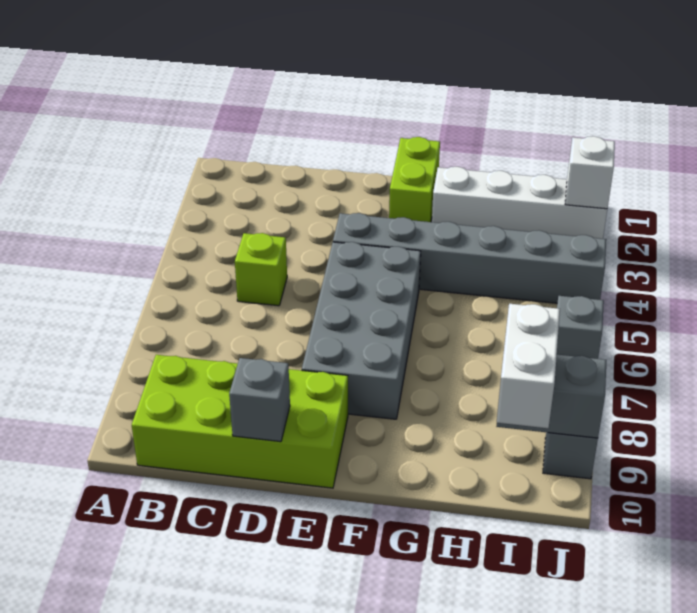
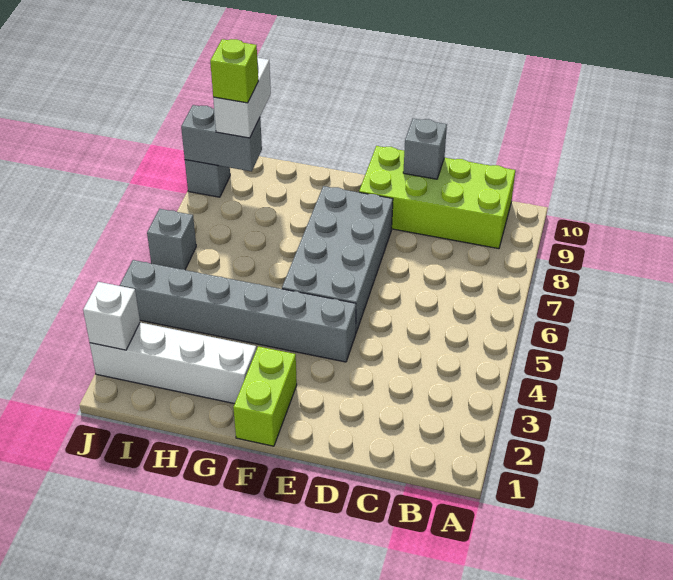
lime brick C5 level 1 -> lime brick I9 level 4

